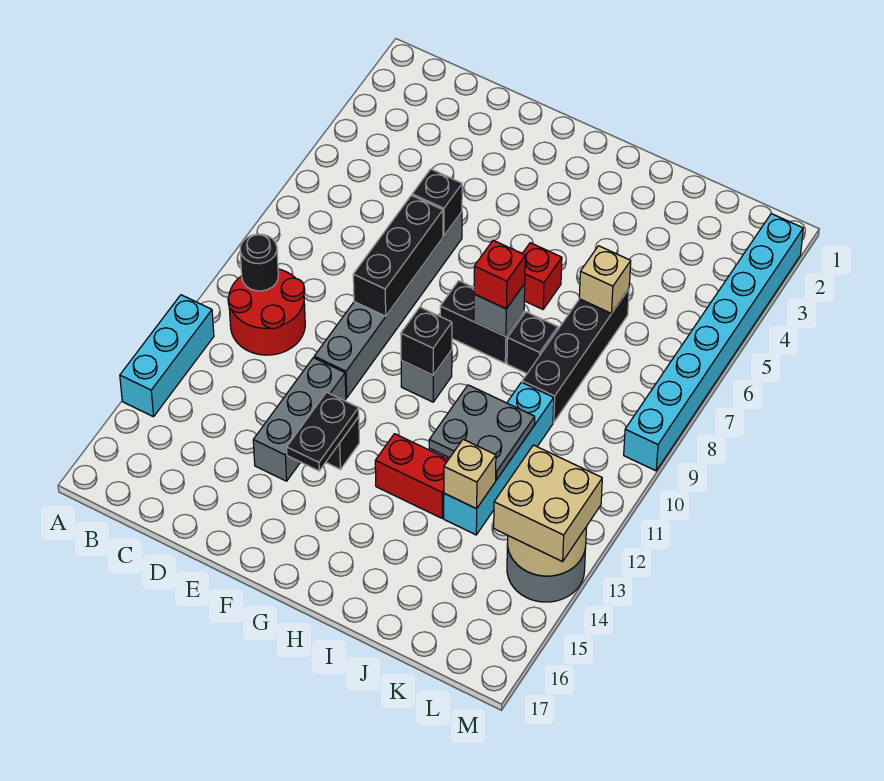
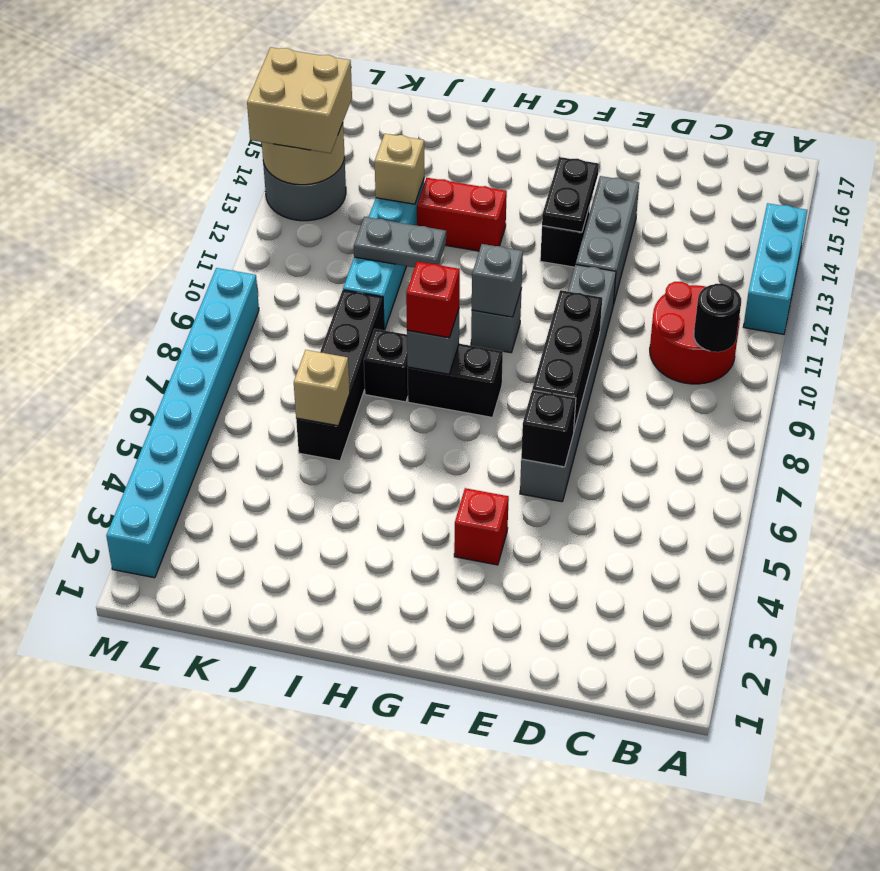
black brick G10 level 2 -> grey brick G10 level 2
red brick H6 level 1 -> red brick F4 level 1
grey plate I11:J12 level 2 -> grey plate I11:J11 level 2

